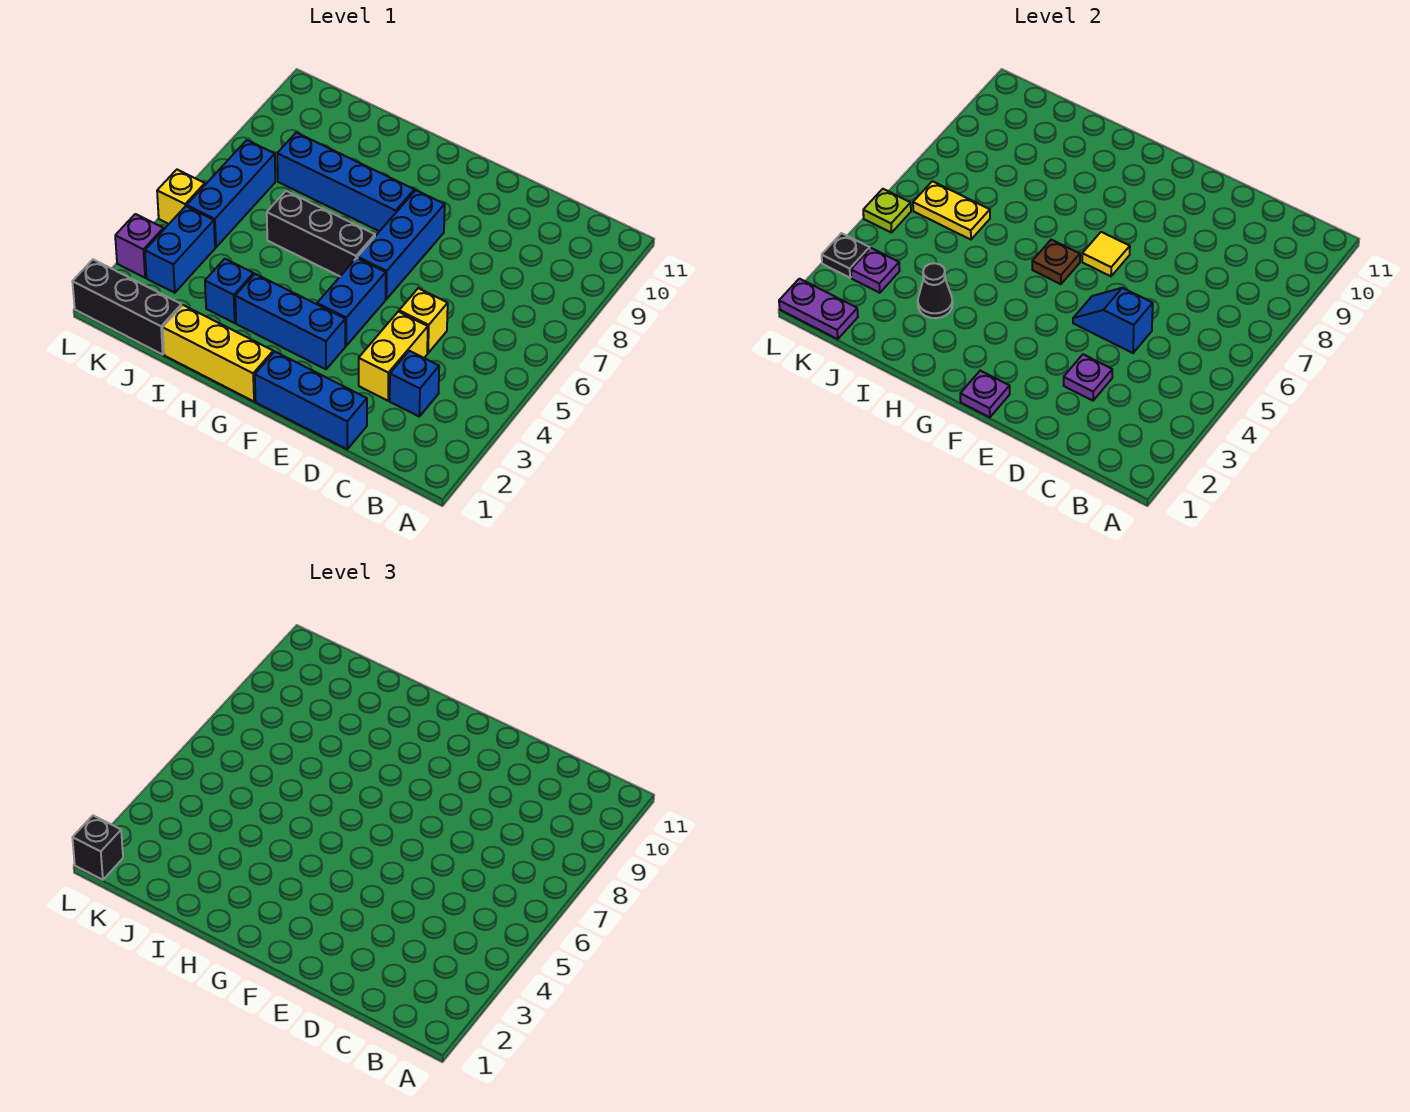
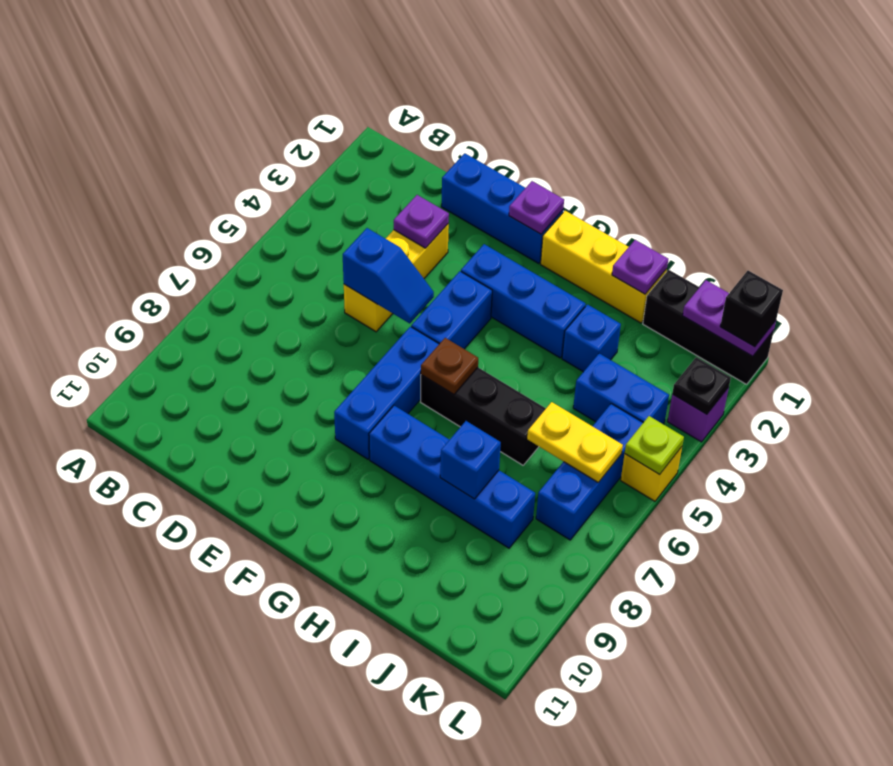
blue brick C3 level 1 -> blue brick I8 level 2
yellow tile F7 level 2 -> none
black cone I3 level 2 -> none
blue brick K3:K4 level 1 -> blue brick J4:K4 level 1
purple plate K3 level 2 -> purple plate I1 level 2

